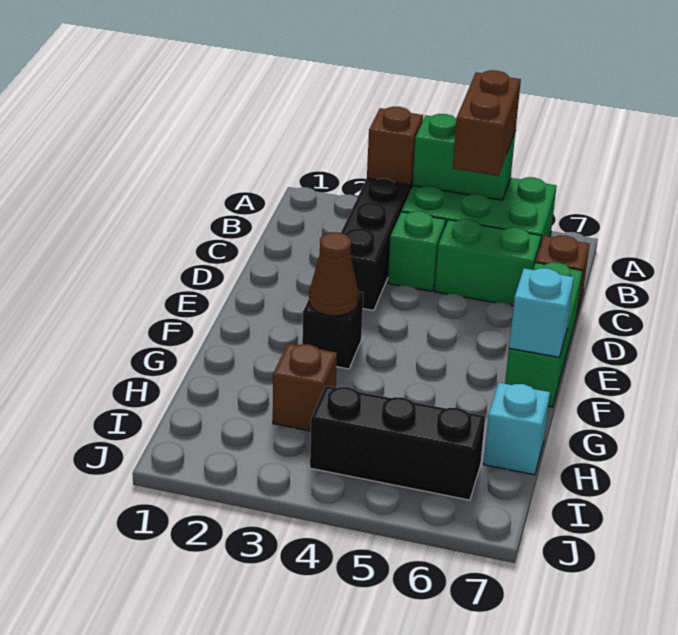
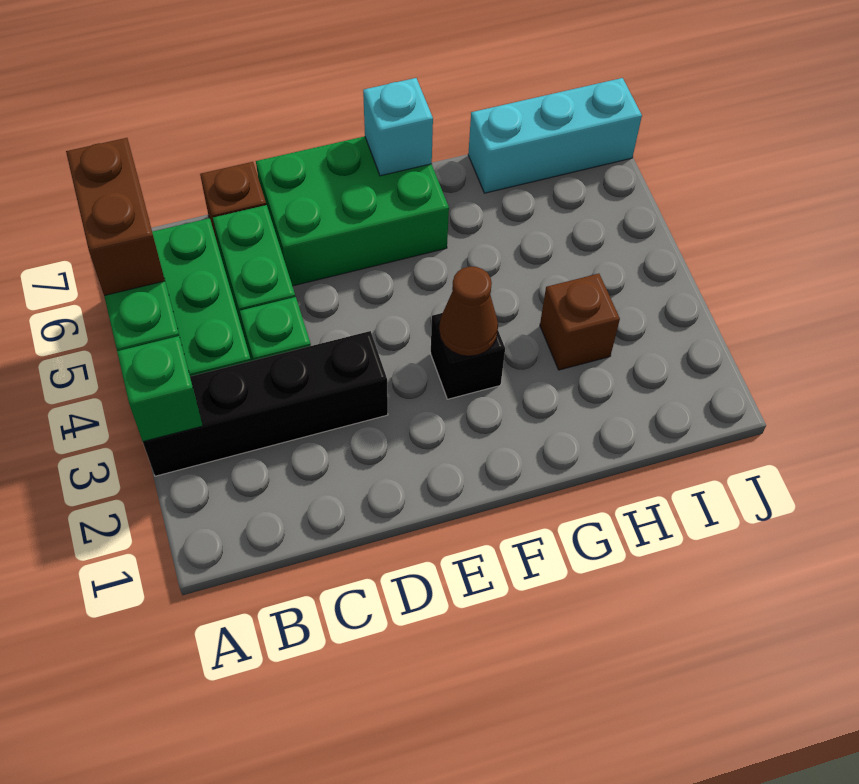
brown brick A3 level 2 -> green brick A3 level 2
brown brick A5:B5 level 3 -> brown brick A5:A6 level 3
green brick D7:F7 level 1 -> green brick D6:F7 level 1
cyan brick H7 level 1 -> cyan brick H7:J7 level 1
black brick I4:I6 level 1 -> none

